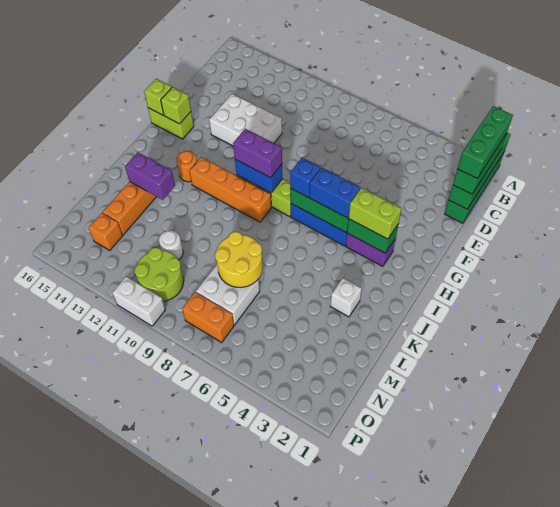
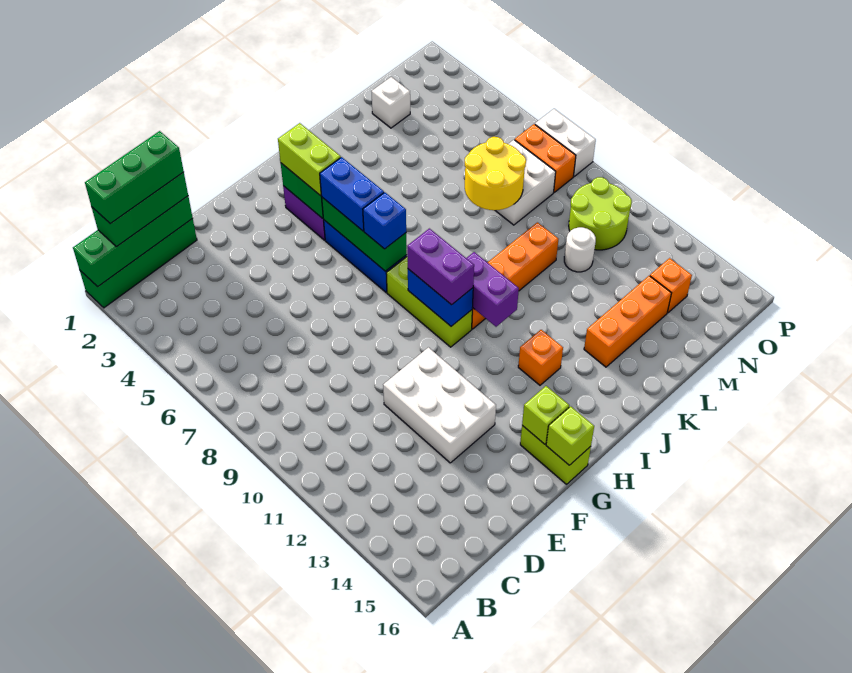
orange brick I9:I12 level 1 -> orange brick I10:L10 level 1
orange round brick I13 level 1 -> orange brick I13 level 1
white brick K3 level 1 -> white brick M2 level 1
purple brick K13:K14 level 2 -> purple brick I10:I11 level 2
white brick P10:P11 level 1 -> white brick P7:P8 level 1

